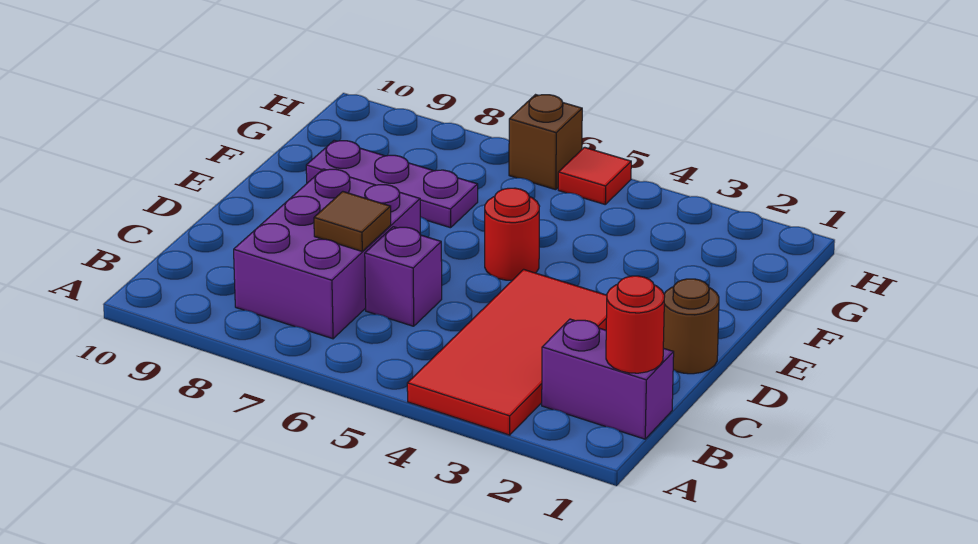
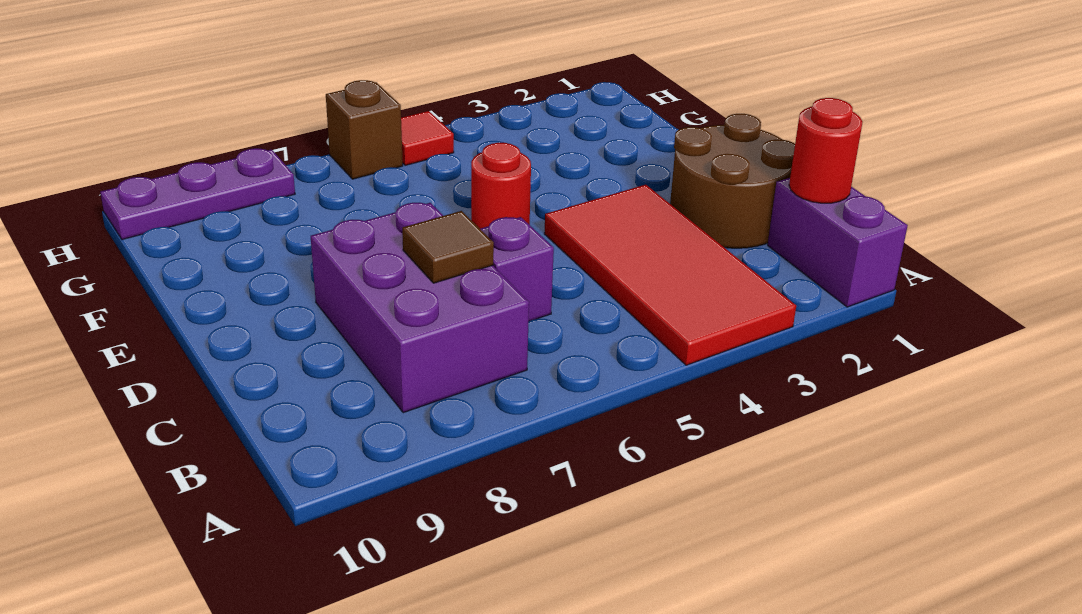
purple brick B1:B2 level 1 -> purple brick A1:B1 level 1
brown round brick D1 level 1 -> brown round brick C1:D2 level 1
purple plate F7:F9 level 1 -> purple plate H8:H10 level 1

